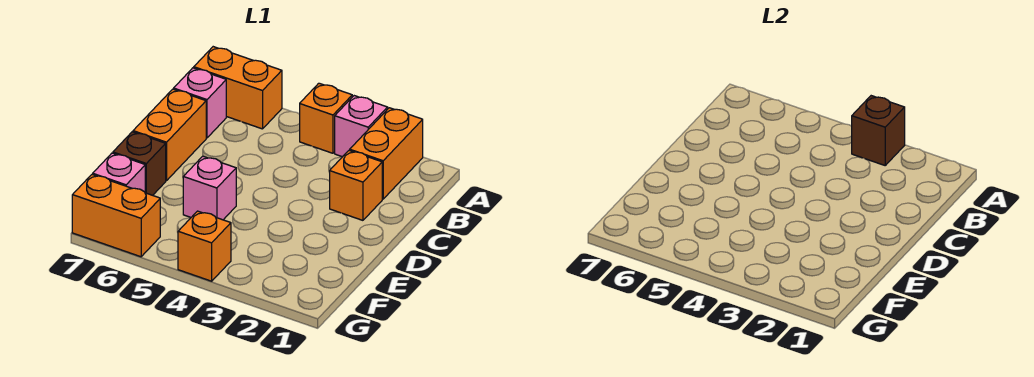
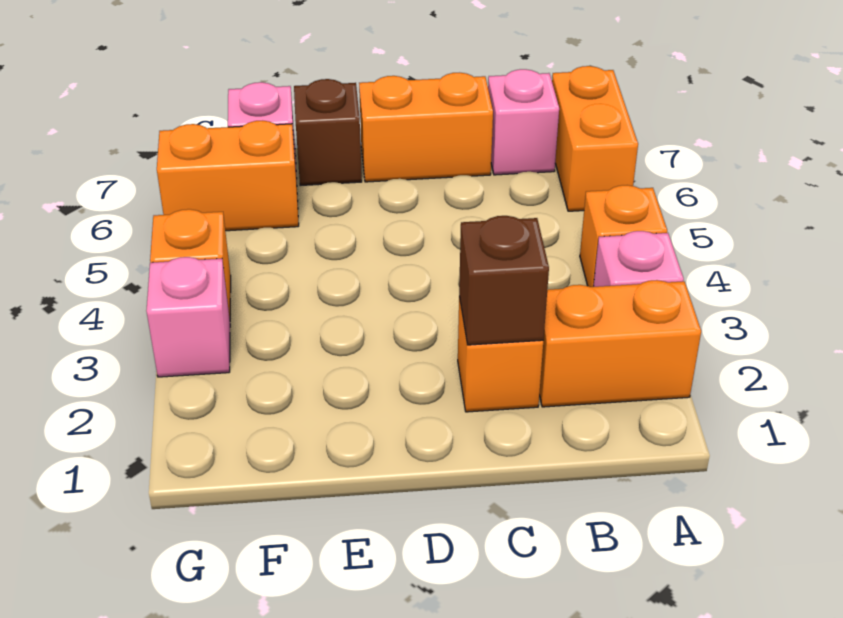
brown brick A3 level 2 -> brown brick C2 level 2
pink brick E5 level 1 -> pink brick G3 level 1
orange brick G6:G7 level 1 -> orange brick F6:G6 level 1

